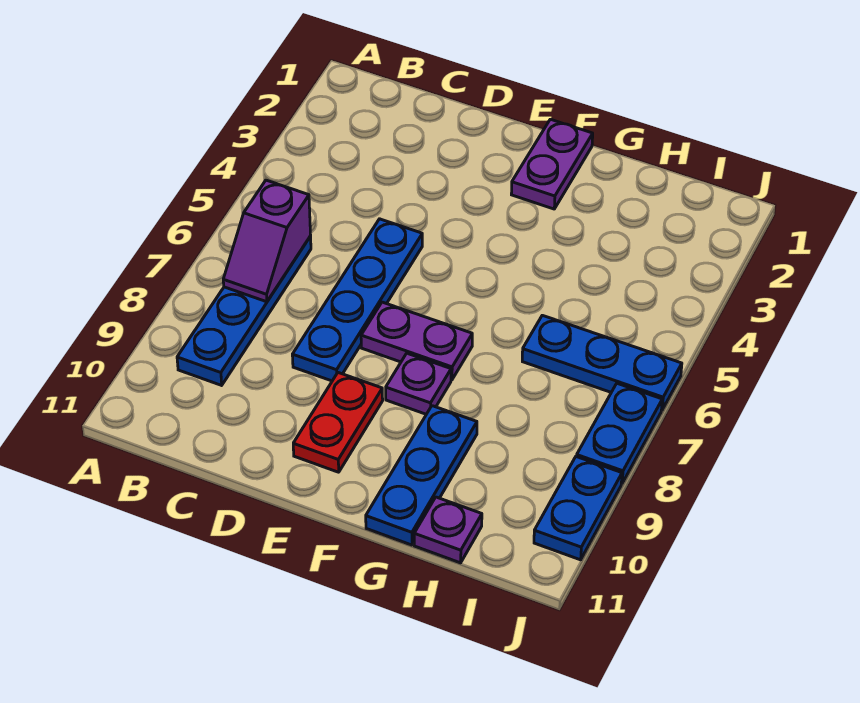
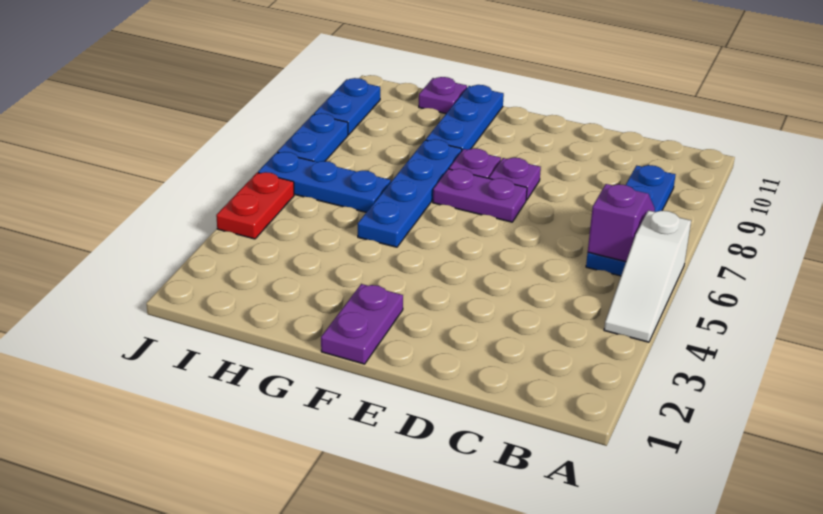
none -> white slope A4:A6 level 1 top 6
blue plate D5:D8 level 1 -> blue plate G5:G8 level 1
none -> purple plate E8 level 1
red plate E9:E10 level 1 -> red plate J4:J5 level 1

